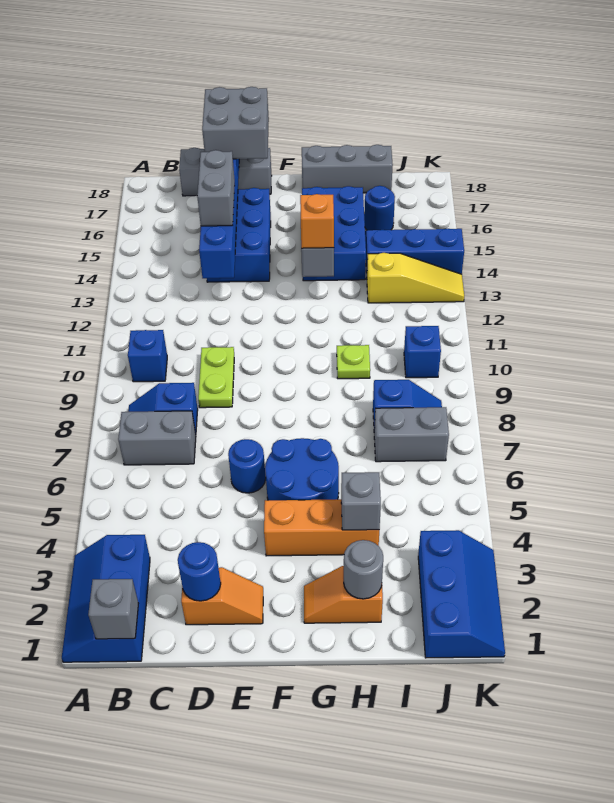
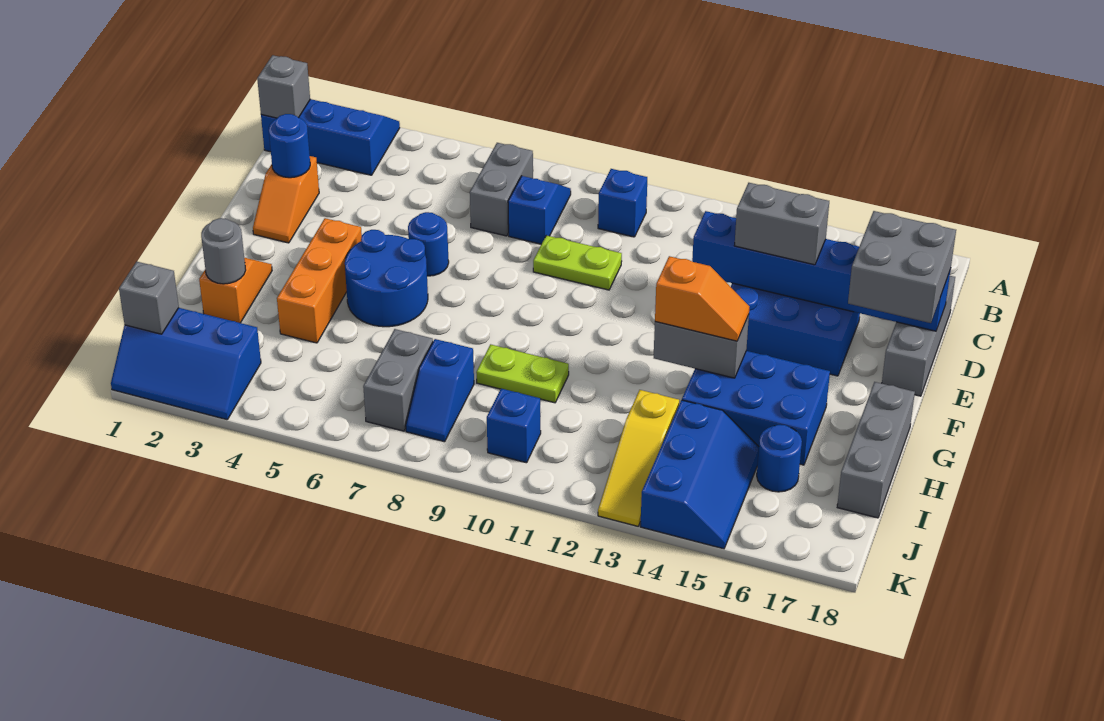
grey brick H4 level 2 -> grey brick J1 level 2
lime plate H10 level 1 -> lime plate H9:H10 level 1

